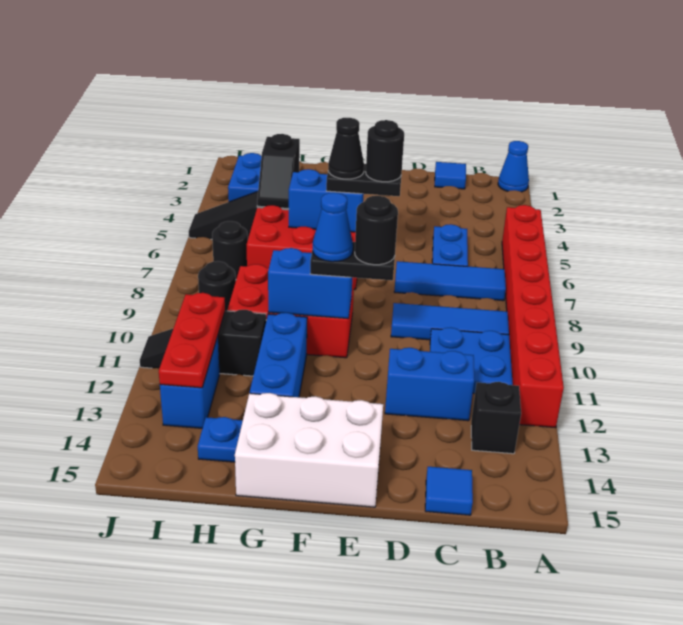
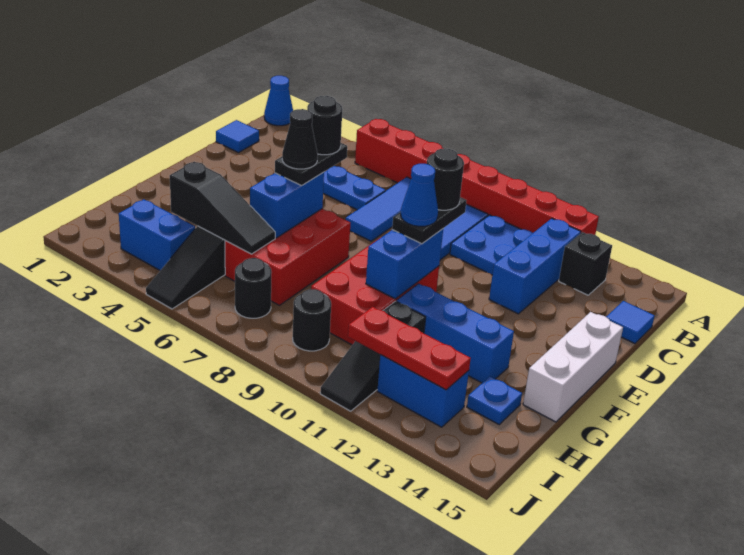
blue brick C12:D12 level 1 -> blue brick B12:D12 level 1
white brick E14:G15 level 1 -> white brick E15:G15 level 1
black slope H4:H5 level 2 top 4 -> black slope H4:H6 level 2 top 4

